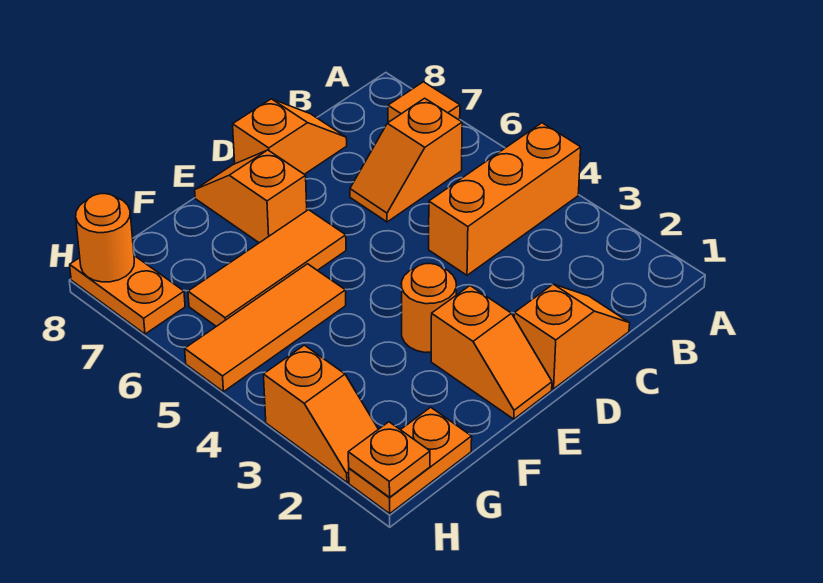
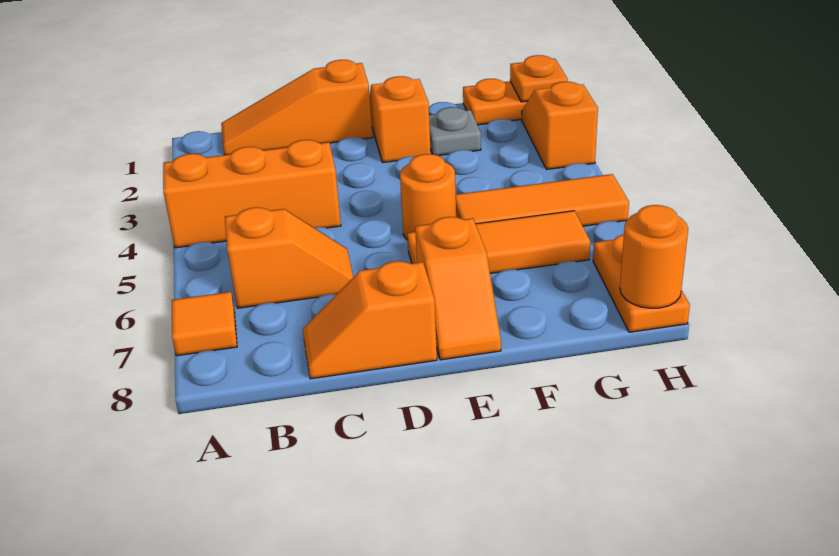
orange slope C1:D1 level 1 top D -> orange slope B1:D1 level 1 top D
orange round brick E3 level 1 -> orange round brick E5 level 1
none -> grey plate F2 level 1

